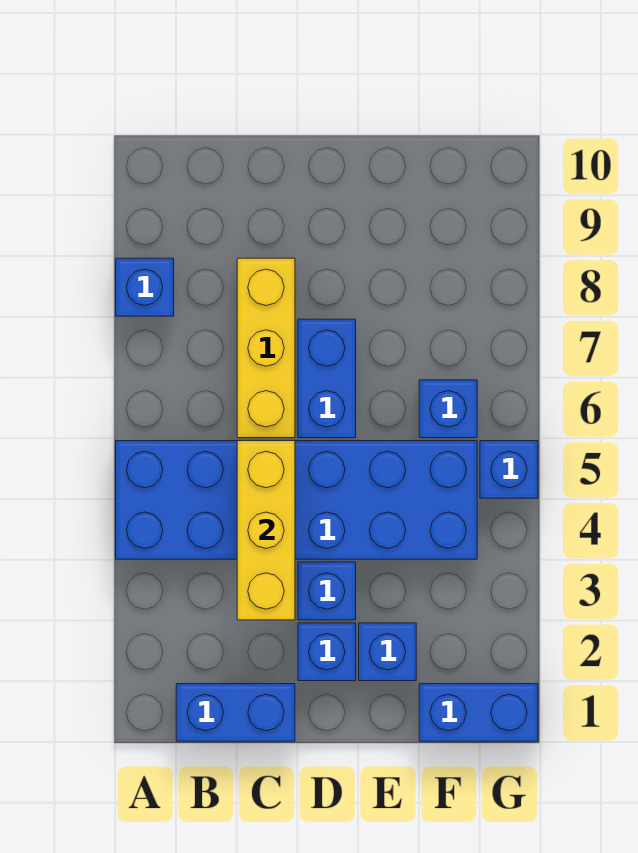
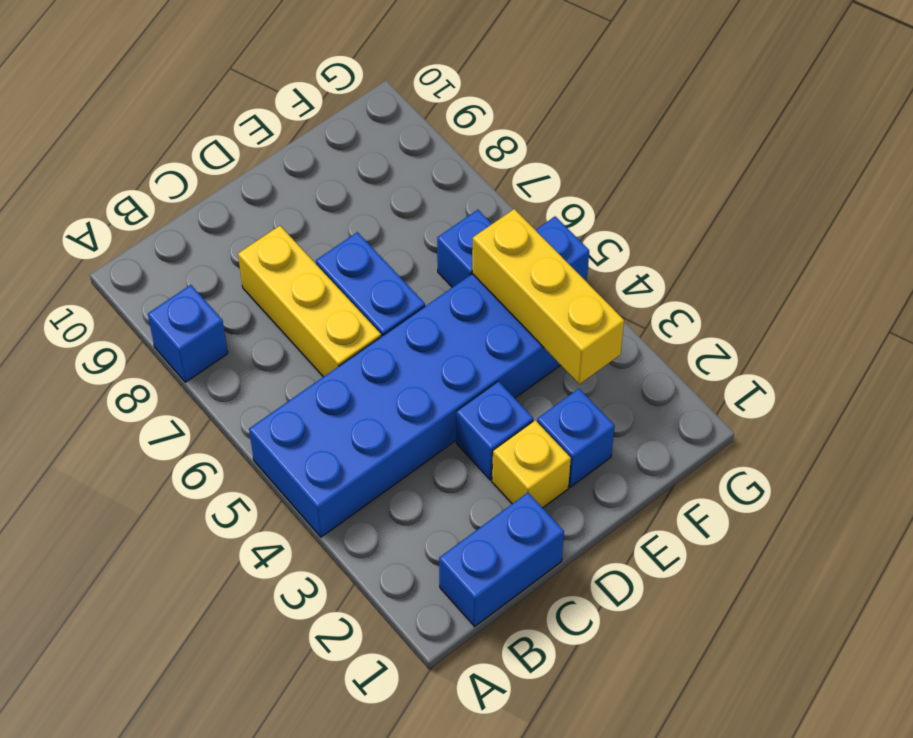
yellow brick C3:C5 level 2 -> yellow brick F3:F5 level 2
blue brick D2 level 1 -> yellow brick D2 level 1
blue brick F1:G1 level 1 -> none

